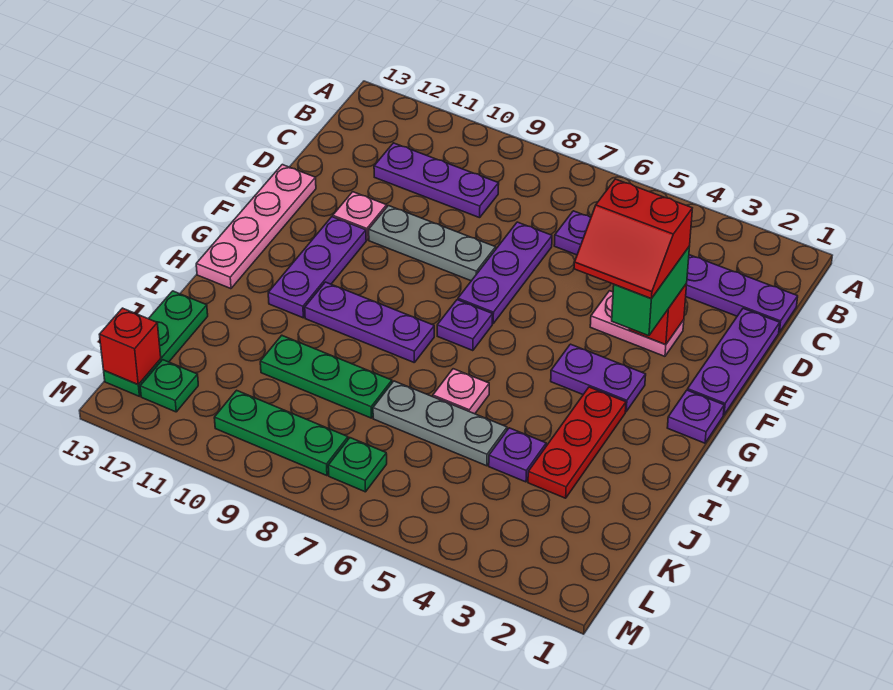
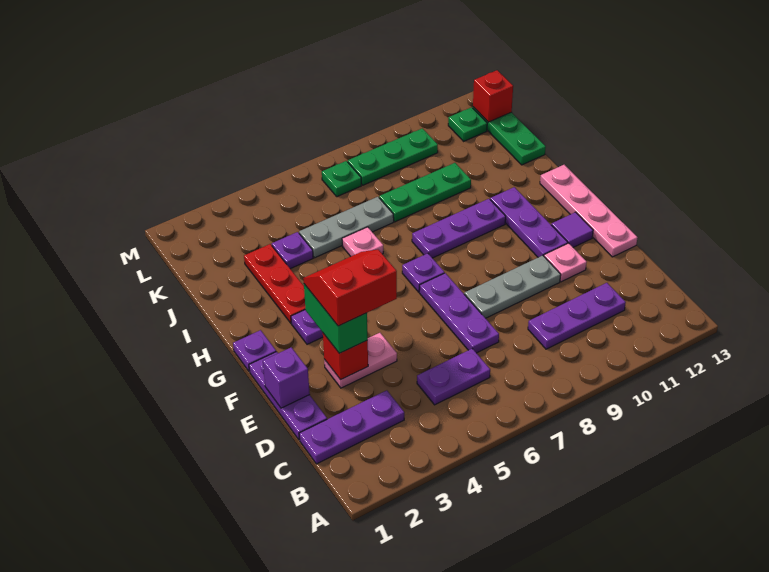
none -> purple brick E1 level 2
none -> purple tile F12 level 1

